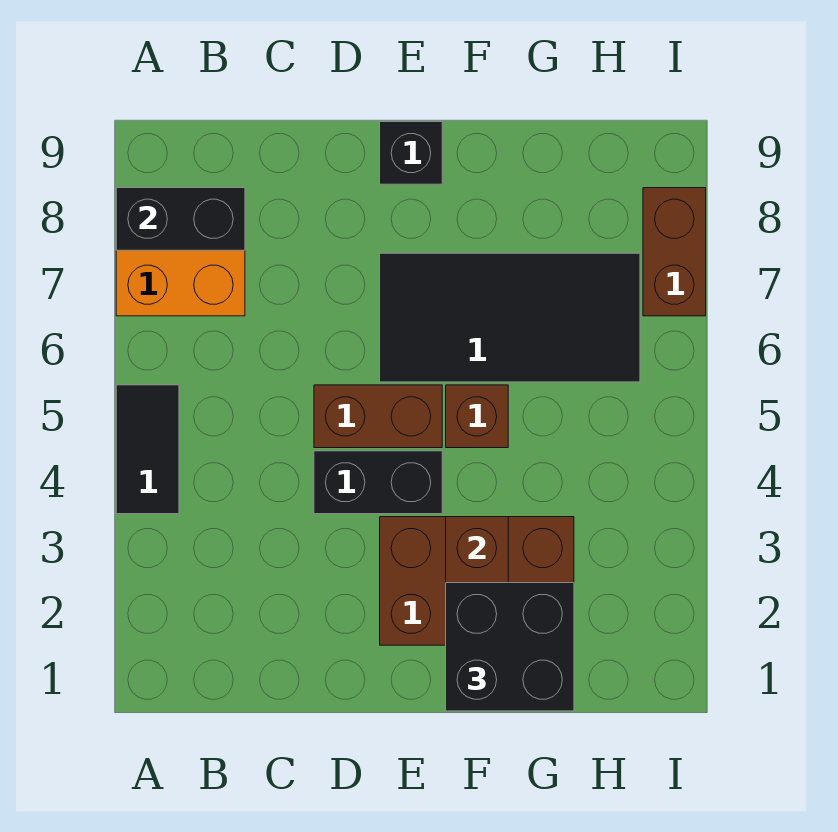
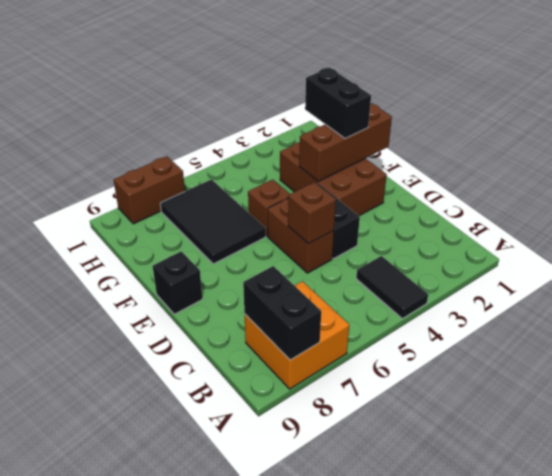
black tile A4:A5 level 1 -> black tile A4:B4 level 1
none -> brown brick D5 level 2
black tile E6:H7 level 1 -> black tile F6:H7 level 1
black brick F1:G2 level 3 -> black brick F2:G2 level 3

